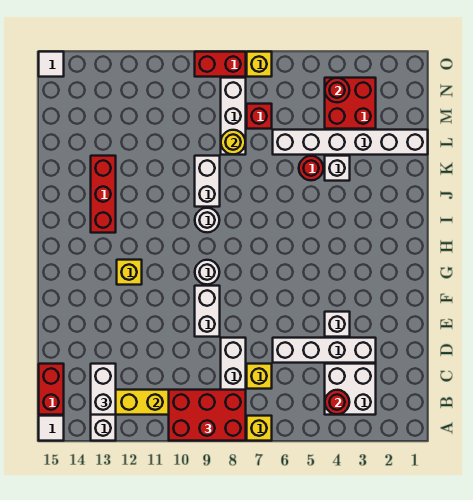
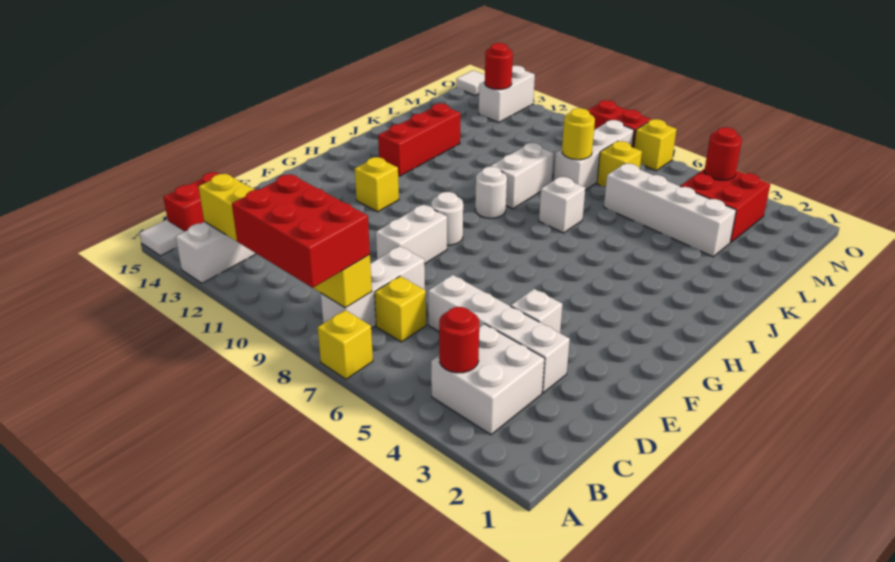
white brick B13:C13 level 3 -> white brick N13:O13 level 1
white brick K4 level 1 -> white brick J7 level 1
red round brick K5 level 1 -> red round brick N13 level 2
white brick L1:L6 level 1 -> white brick L3:L6 level 1
red brick M7 level 1 -> yellow brick M7 level 1

